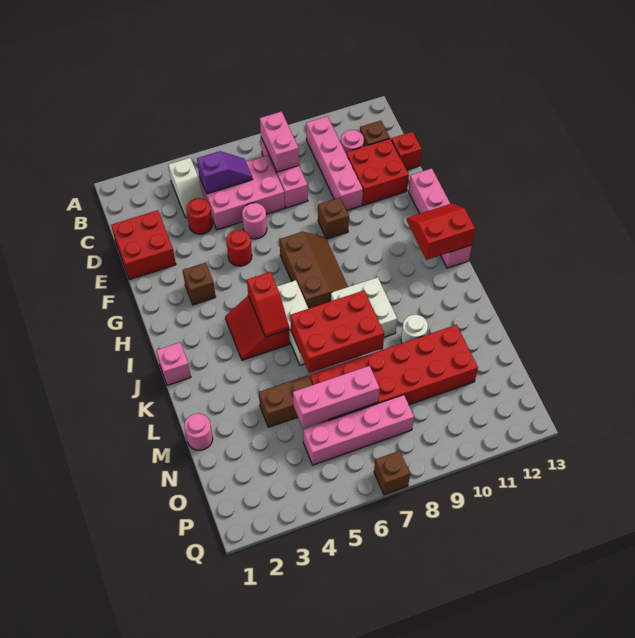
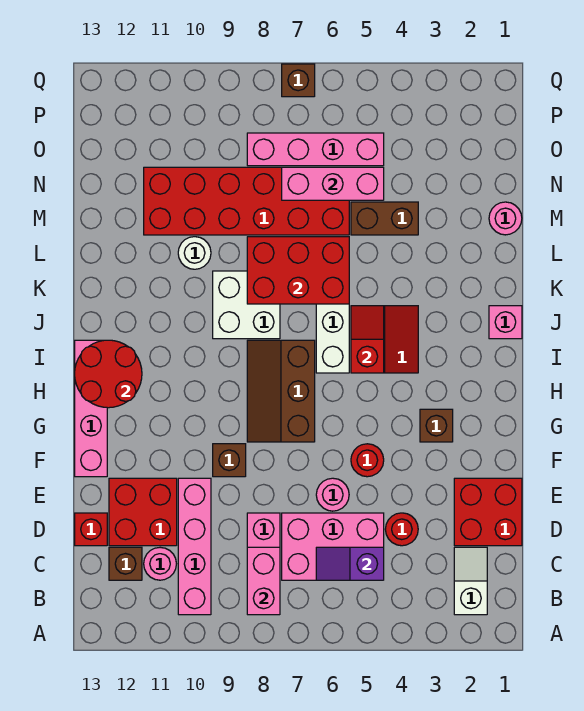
white slope B4:C4 level 1 top B -> white slope B2:C2 level 1 top B
red slope H12:I13 level 2 top I -> red round brick H12:I13 level 2

